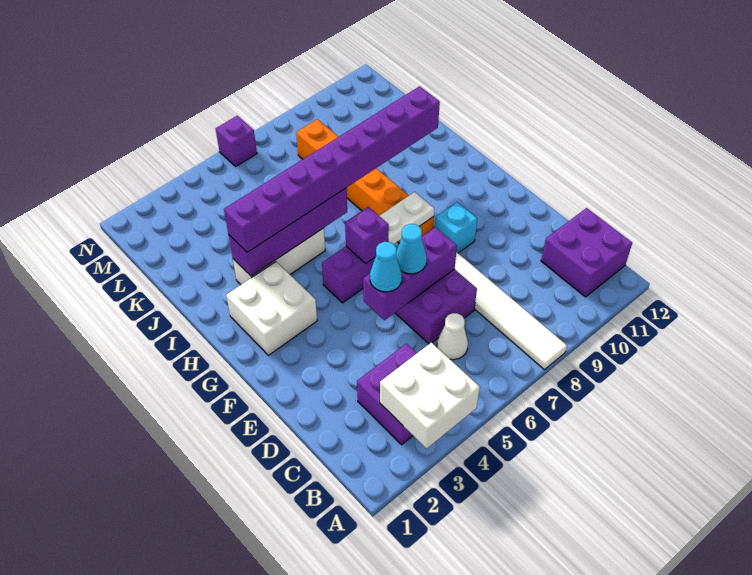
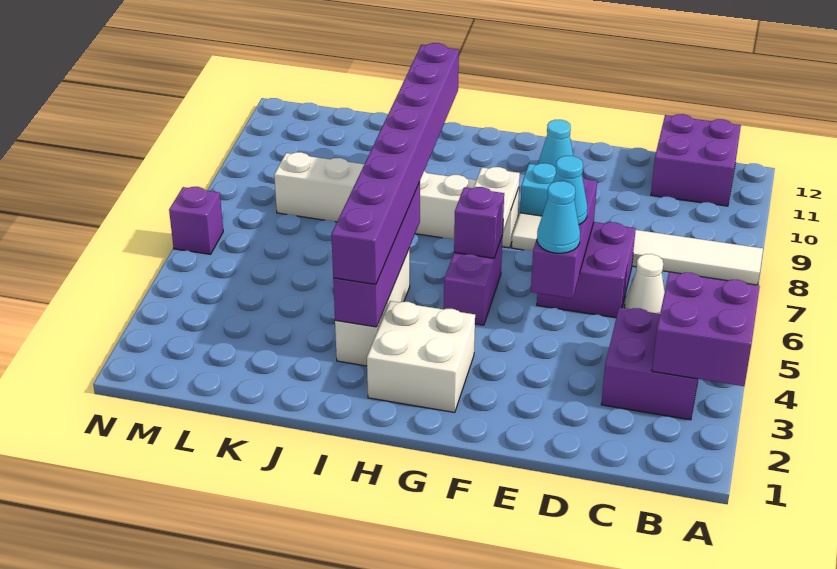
white brick A3:B4 level 2 -> purple brick A3:B4 level 2
none -> cyan cone F11 level 1
orange brick G8:L8 level 1 -> white brick G8:L8 level 1

